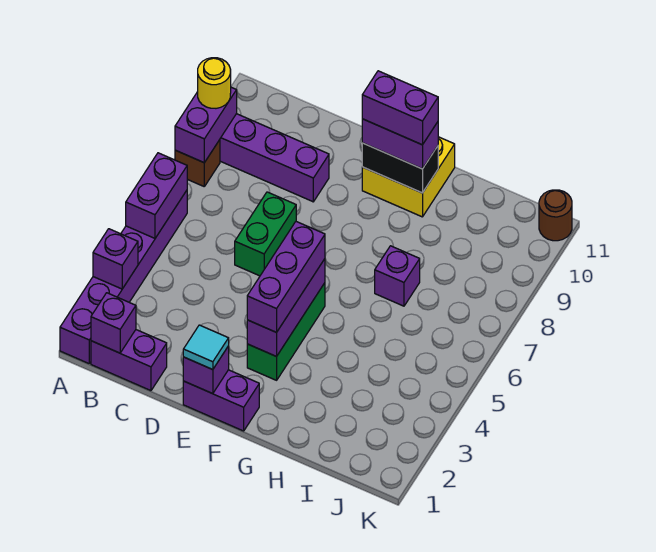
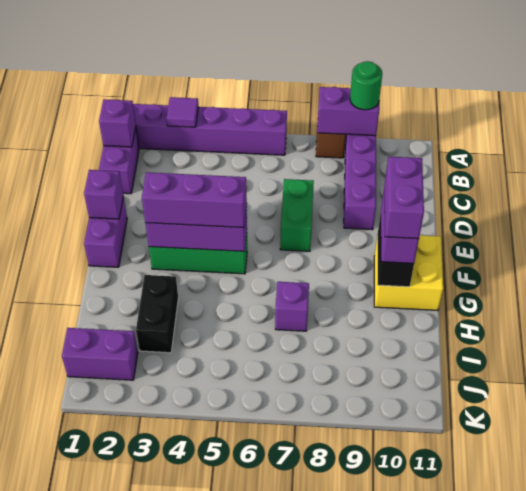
purple brick A3 level 2 -> purple tile A3 level 2
purple brick A5:A6 level 2 -> purple brick J1:J2 level 1
yellow round brick A9 level 3 -> green round brick A9 level 3
green brick D6:D7 level 1 -> green brick D7:E7 level 1
cyan tile E1 level 3 -> none
none -> black brick H3:I3 level 1
brown round brick K11 level 1 -> none

